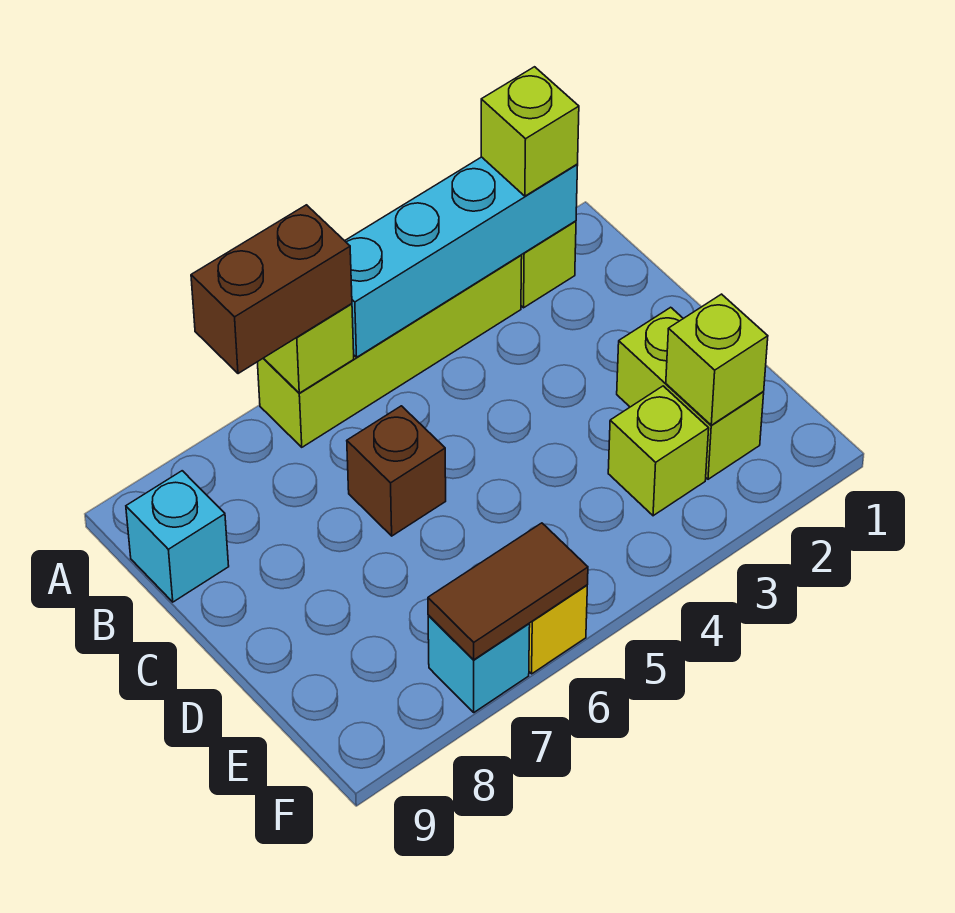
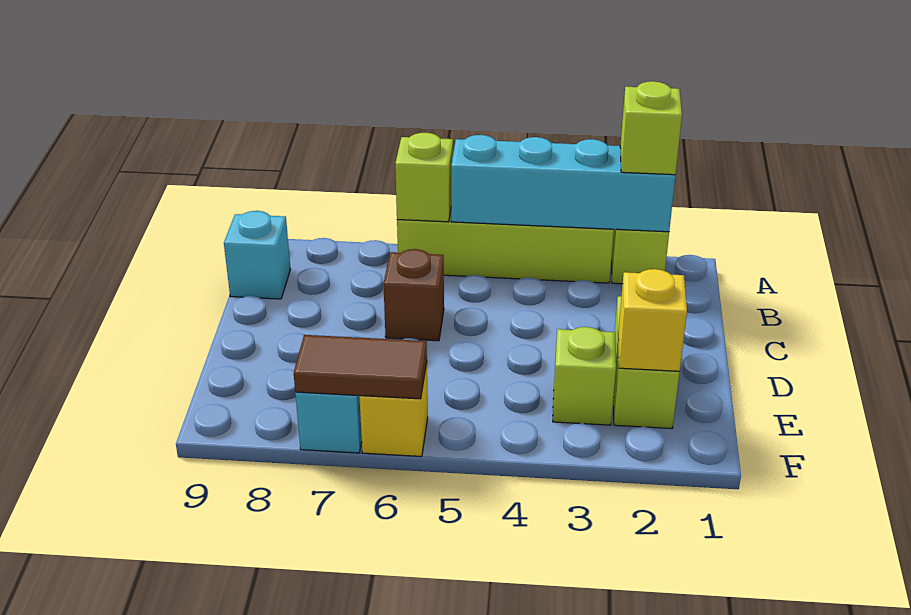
brown brick A6:A7 level 3 -> none
lime brick E2 level 2 -> yellow brick E2 level 2

